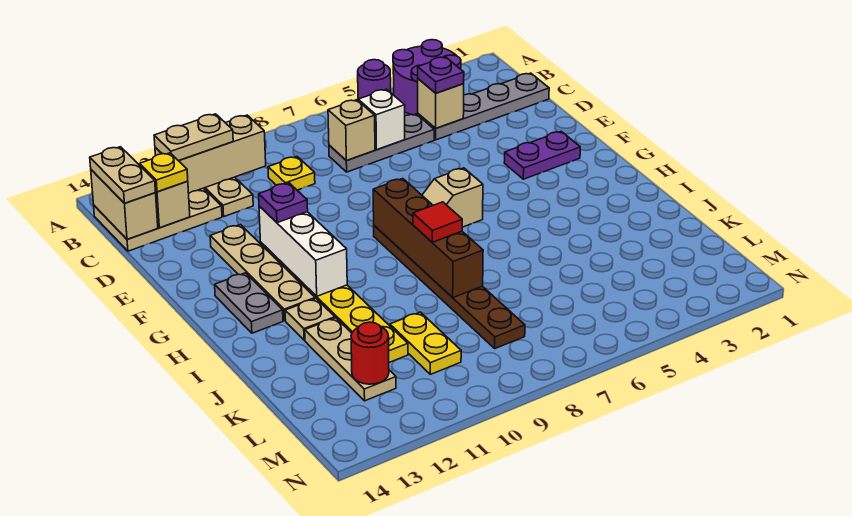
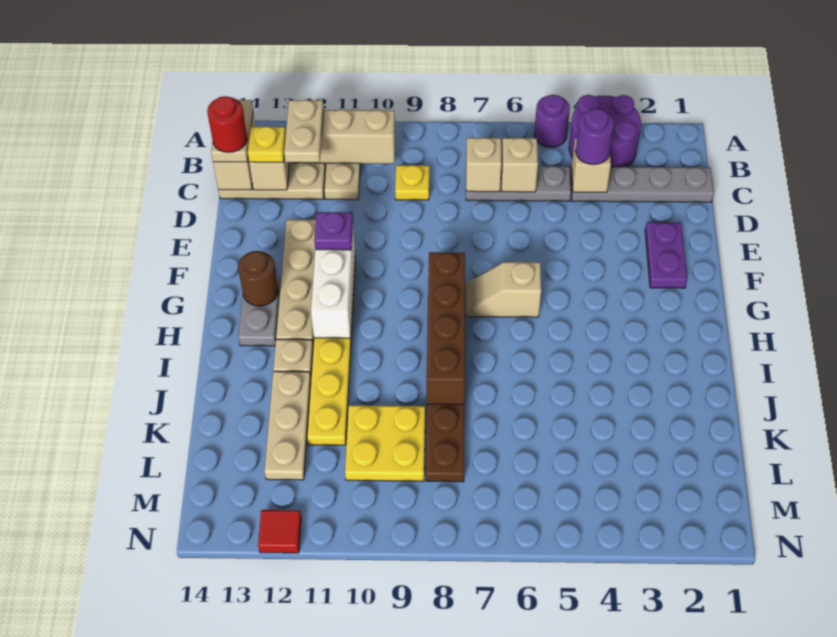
tan plate B11:B12 level 3 -> tan plate B12:C12 level 3
purple plate C4 level 3 -> purple round brick C4 level 3
white brick C6 level 2 -> tan brick C6 level 2
purple plate F2:F3 level 1 -> purple plate E2:F2 level 1
none -> brown round brick G13 level 2
red tile I8 level 3 -> red tile N12 level 1
yellow plate K10:L10 level 1 -> yellow plate K9:L10 level 1
red round brick L12 level 2 -> red round brick C14 level 4

